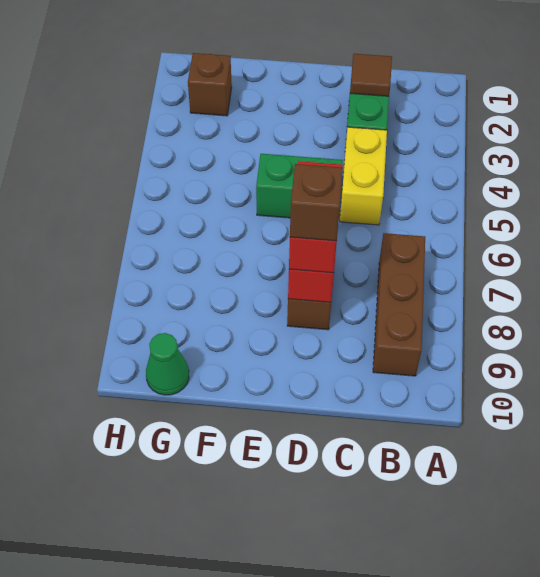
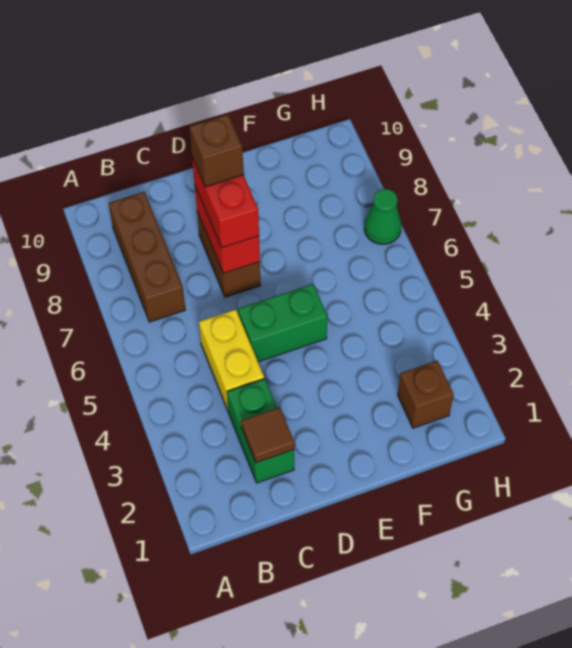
green cone G10 level 1 -> green cone H7 level 1

